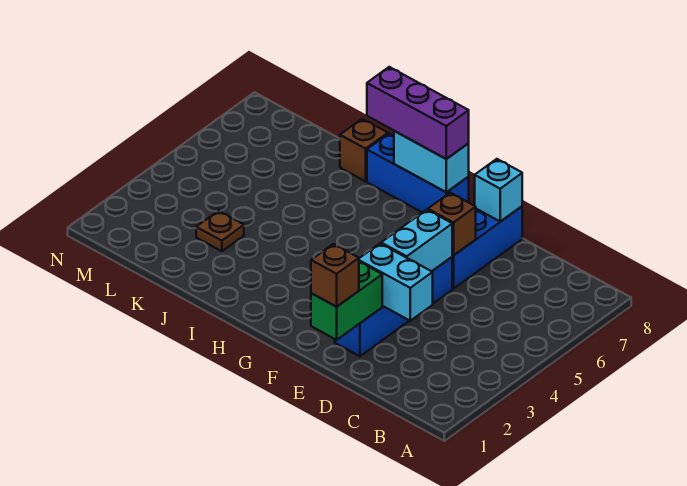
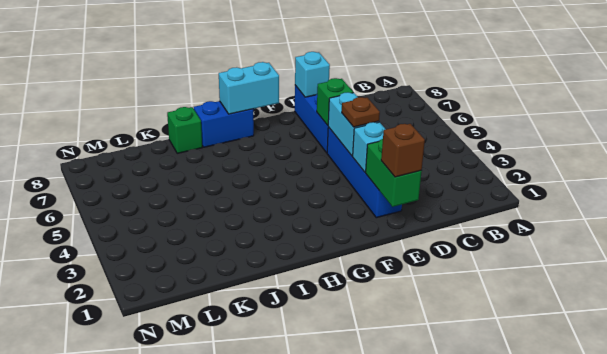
cyan brick D3:E3 level 2 -> cyan brick E3 level 2
brown brick E6 level 2 -> green brick E6 level 2
blue brick G8:I8 level 1 -> blue brick H8:I8 level 1
purple brick G8:I8 level 3 -> none
brown brick J8 level 1 -> green brick J8 level 1
brown plate K3 level 1 -> brown plate E4 level 3

